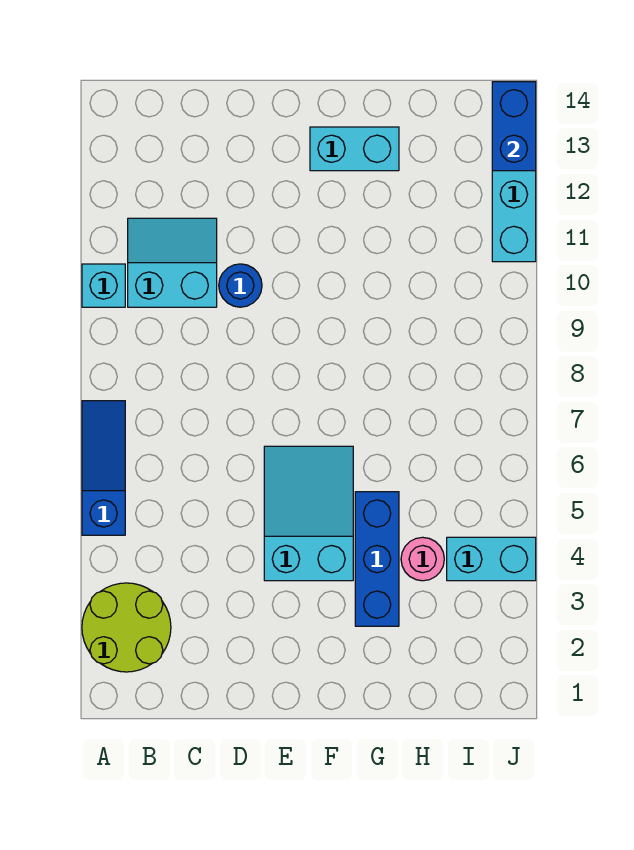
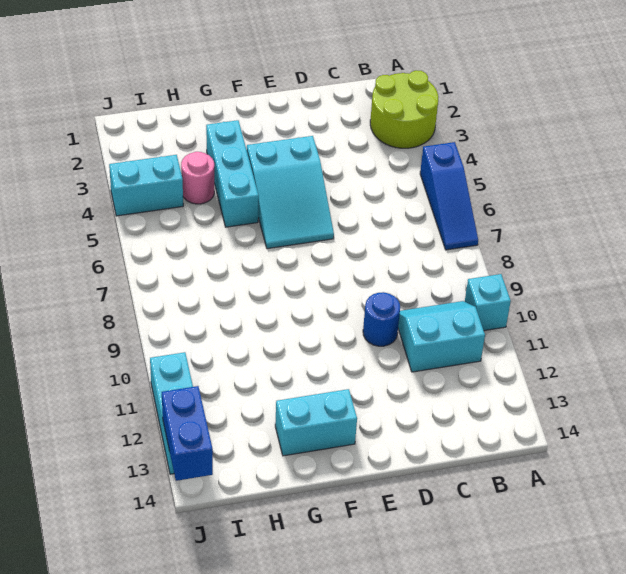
cyan slope B10:C11 level 1 top 10 -> cyan slope B10:C11 level 1 top 11
blue brick G3:G5 level 1 -> cyan brick G3:G5 level 1

